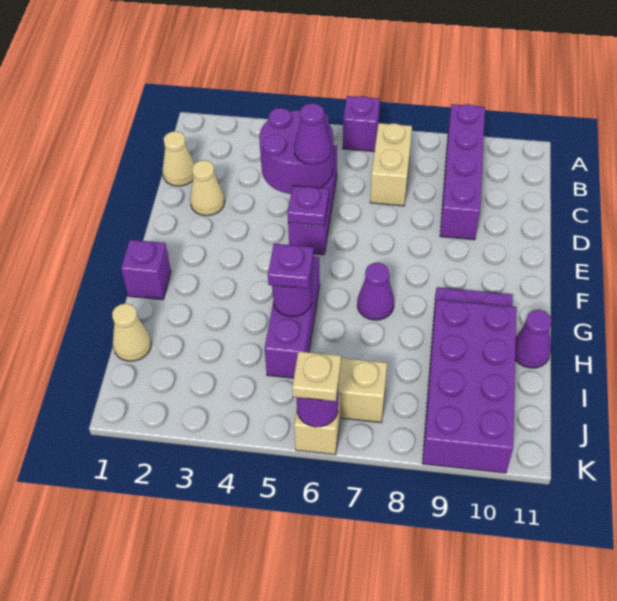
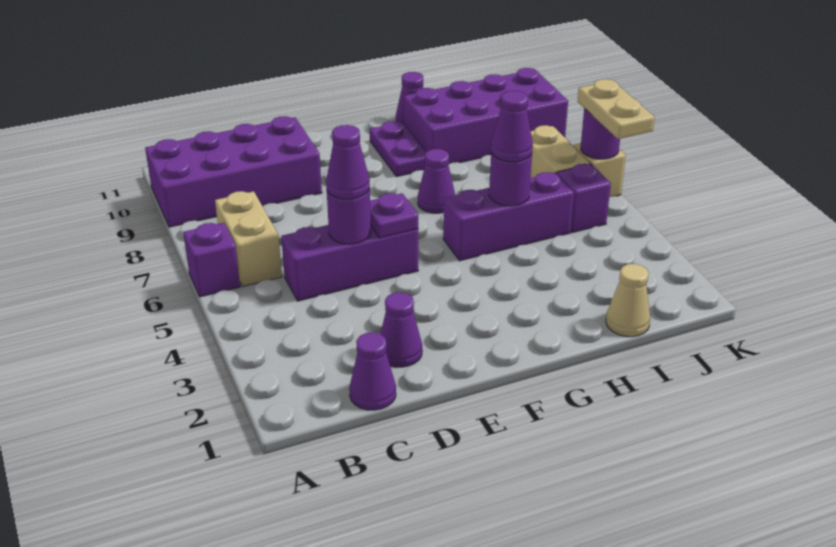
purple brick A9:D9 level 1 -> purple brick A9:D10 level 1
tan brick B7:C7 level 1 -> tan brick B6:B7 level 1
tan cone C1 level 1 -> purple cone C1 level 1
purple round brick C4:D5 level 2 -> purple round brick D5 level 2
tan cone D2 level 1 -> purple cone D2 level 1
purple brick G1 level 1 -> purple brick J5 level 1
purple plate H5 level 3 -> purple cone H5 level 3
tan plate K6 level 3 -> tan plate K5:K6 level 3

